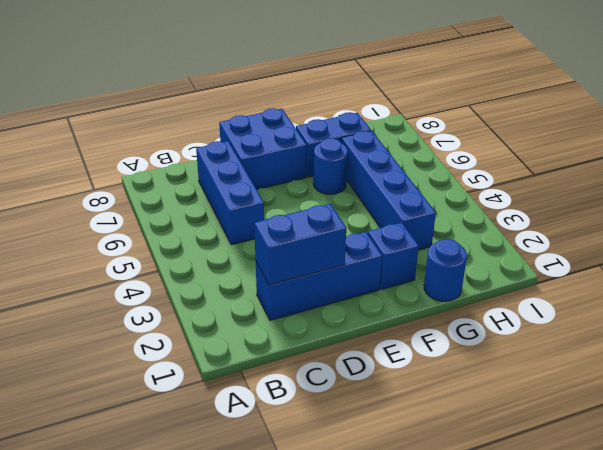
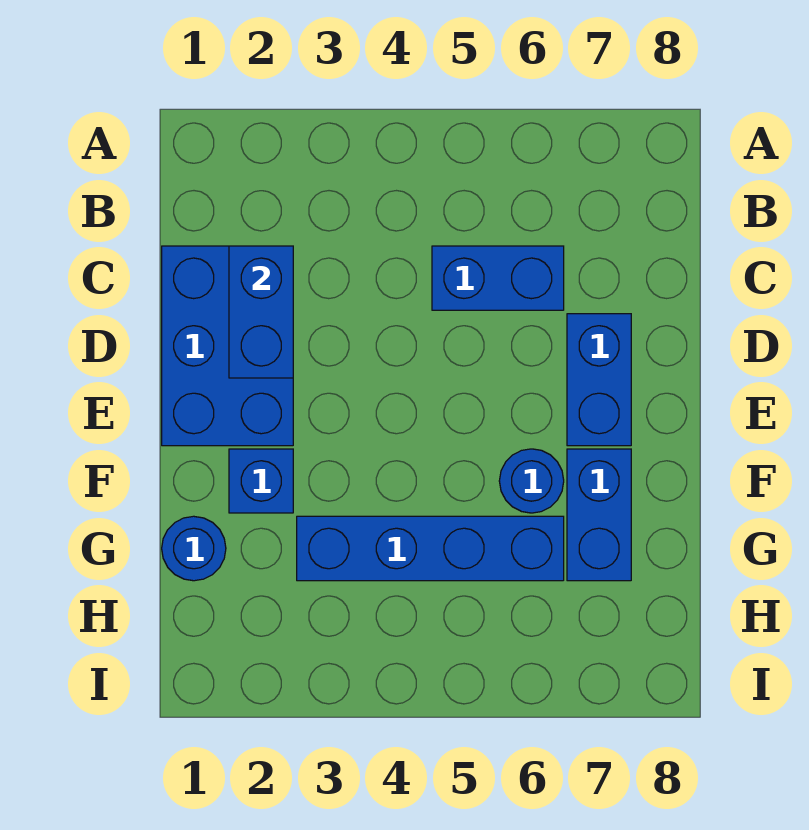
blue brick C2:E2 level 1 -> blue brick C1:E2 level 1
blue brick C5:C7 level 1 -> blue brick C5:C6 level 1
blue brick D7:E8 level 1 -> blue brick D7:E7 level 1

